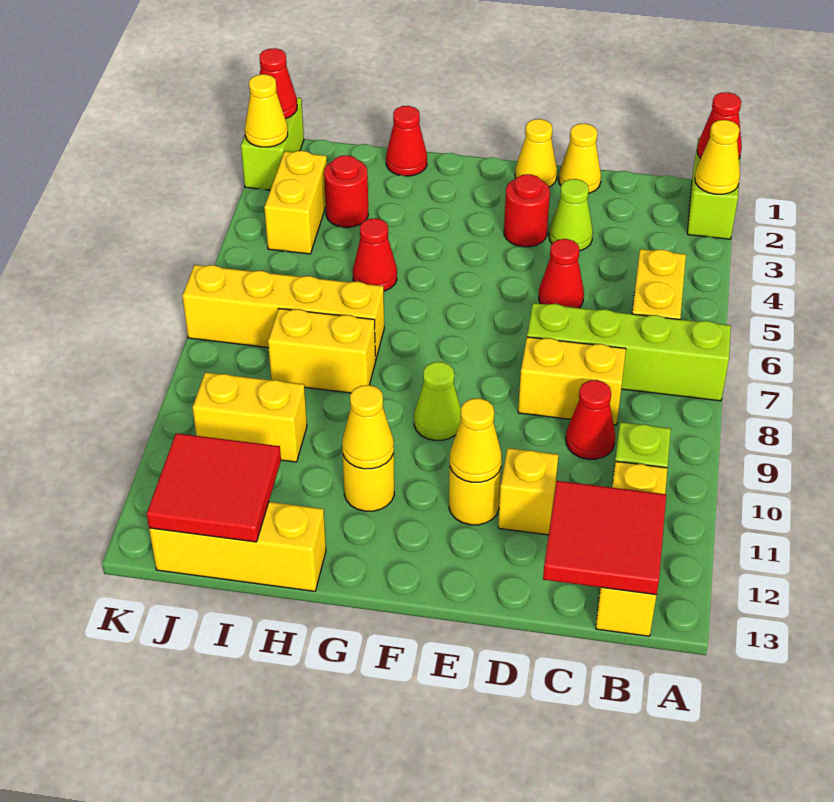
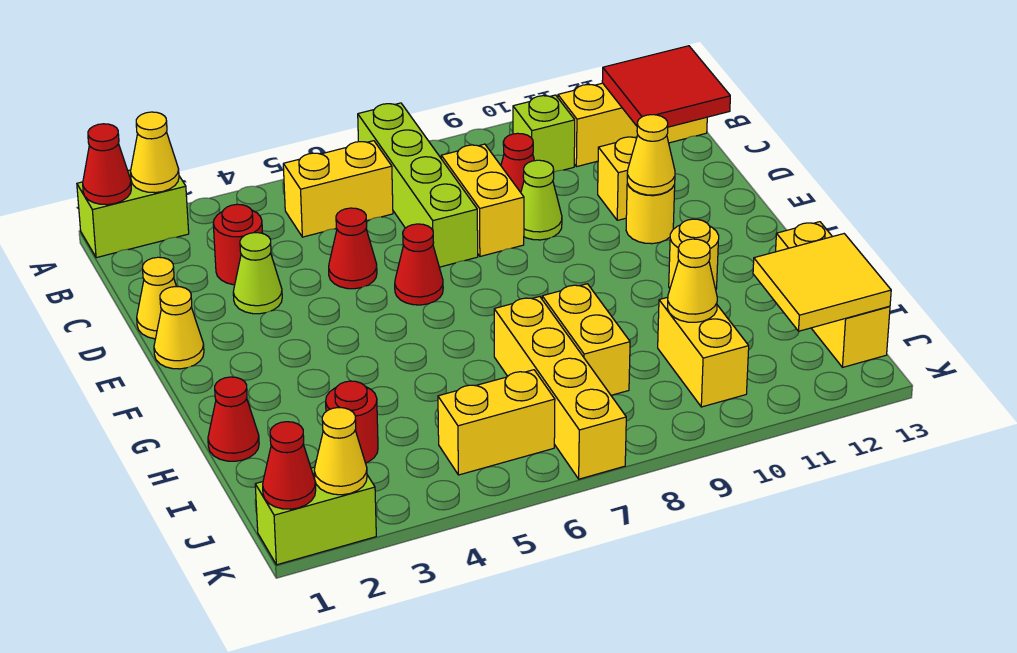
red round brick E3 level 1 -> red round brick C3 level 1
lime cone F9 level 1 -> lime cone D9 level 1
yellow cone G11 level 2 -> yellow cone I10 level 2
red cone H5 level 1 -> red cone E6 level 1
red tile I12:J13 level 2 -> yellow tile I12:J13 level 2
yellow brick J3:J4 level 1 -> yellow brick J5:J6 level 1

